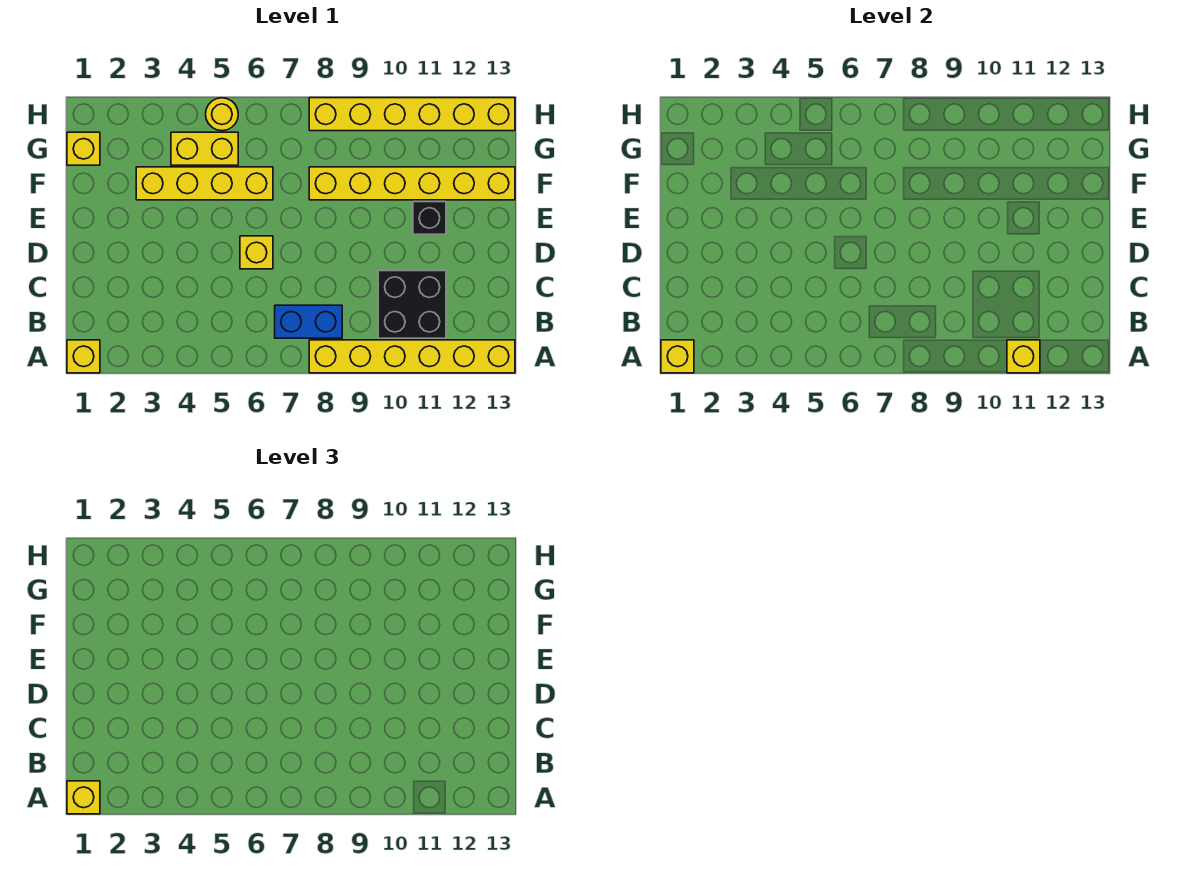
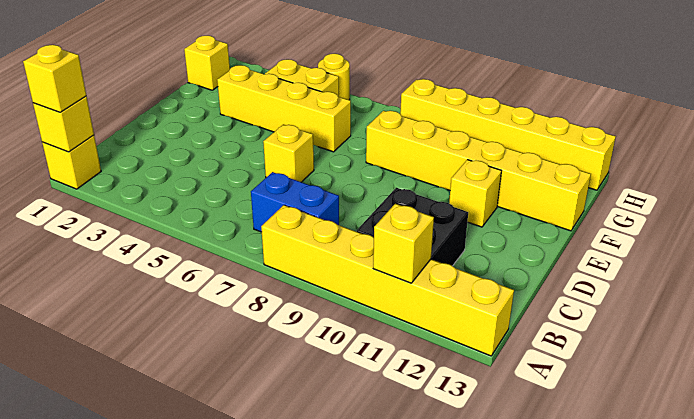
black brick E11 level 1 -> yellow brick E11 level 1

